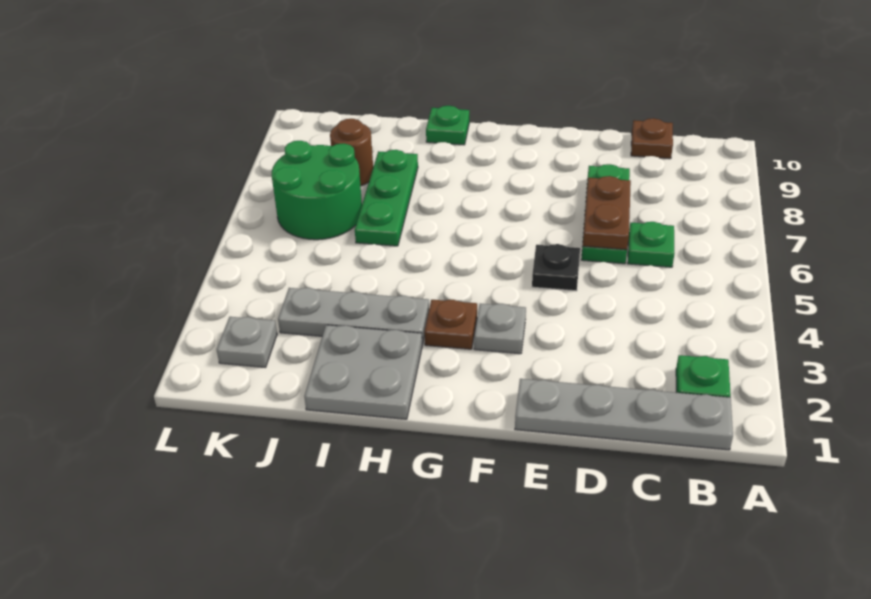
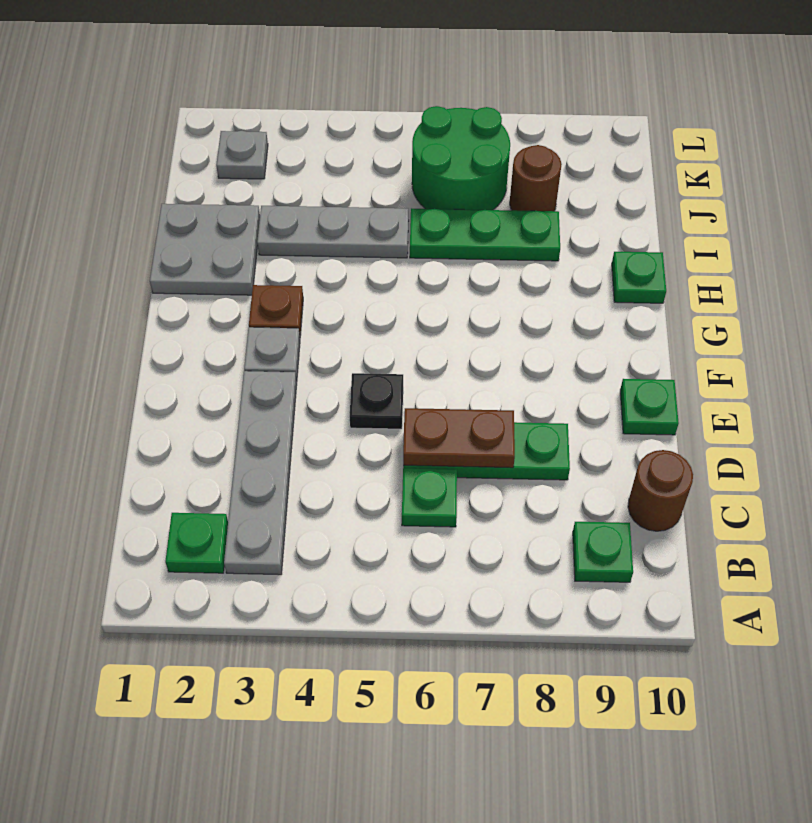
grey plate B1:E1 level 1 -> grey plate B3:E3 level 1
none -> green plate B9 level 1
brown plate C10 level 1 -> brown round brick C10 level 1
none -> green plate E10 level 1
grey plate H3:J3 level 1 -> grey plate I3:I5 level 1

